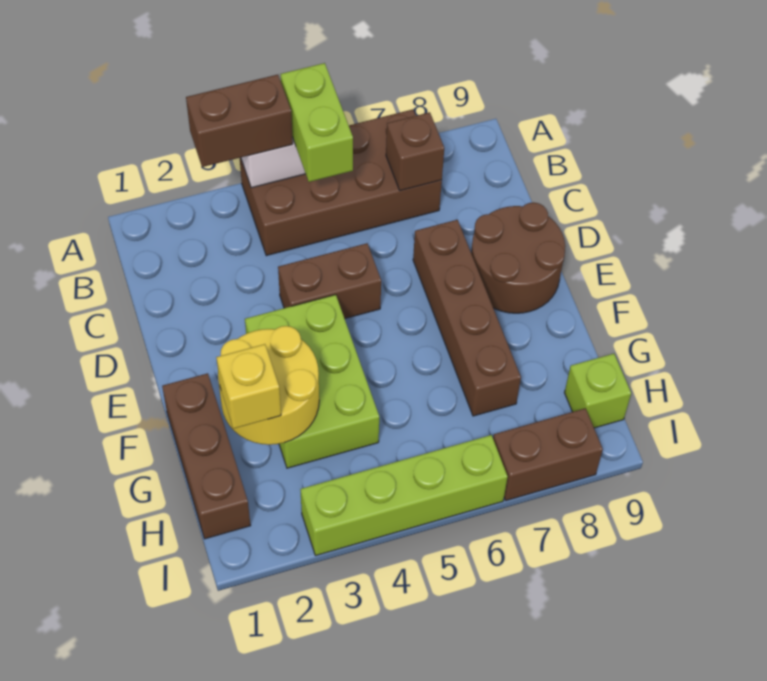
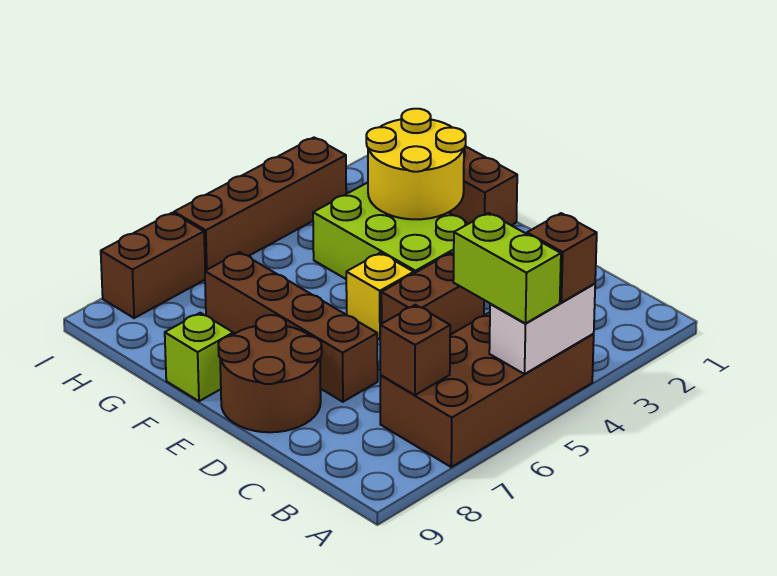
brown brick A3:A4 level 3 -> brown brick A4 level 3
yellow brick G2 level 3 -> yellow brick E5 level 1
lime brick H9 level 1 -> lime brick F9 level 1
lime brick I3:I6 level 1 -> brown brick I3:I6 level 1

